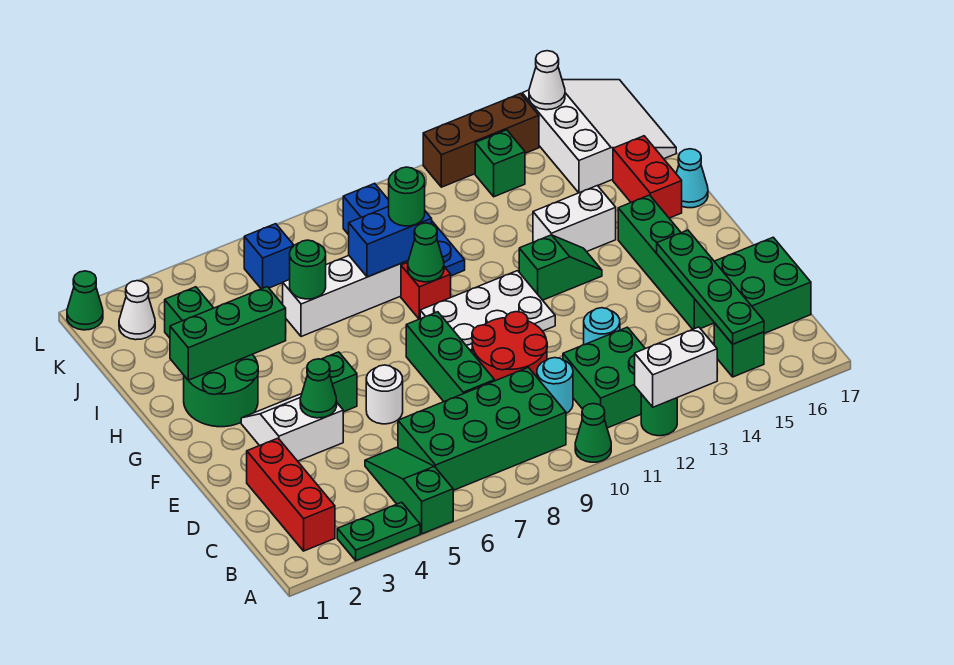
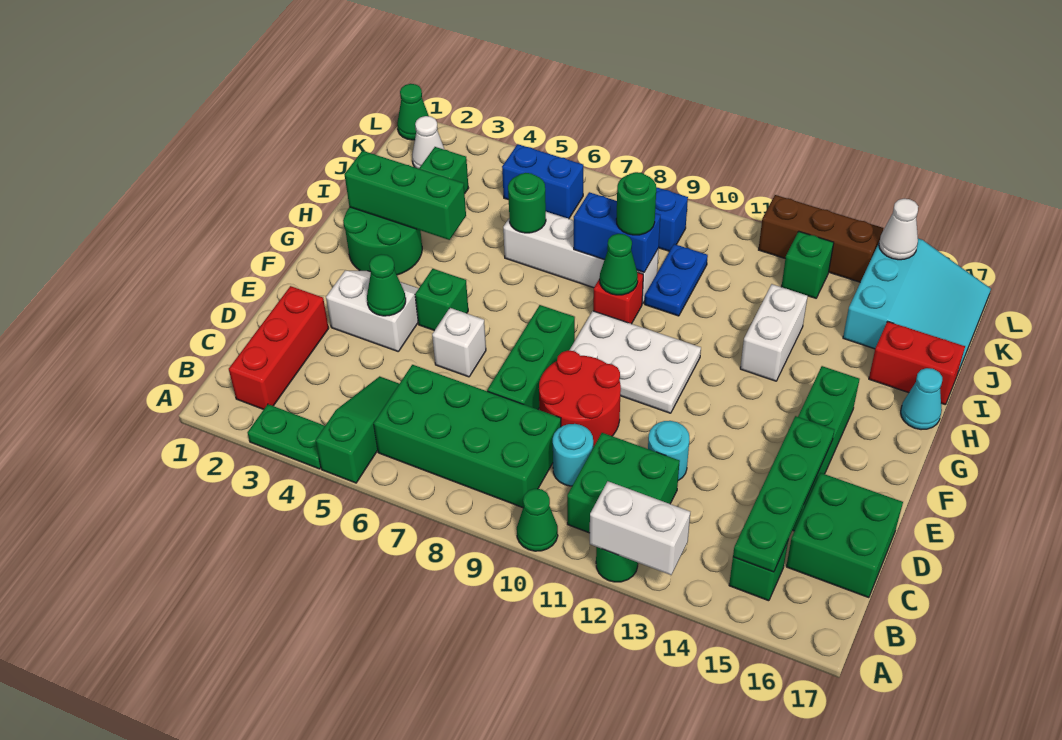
white round brick E6 level 1 -> white brick E6 level 1
green slope G12:G13 level 1 top 12 -> none
white brick H13:H14 level 1 -> white brick H13:I13 level 1
red brick H16:I16 level 1 -> red brick I16:I17 level 1
white slope J15:L17 level 1 top 15 -> cyan slope J15:L17 level 1 top 15
blue brick K6 level 1 -> blue brick K5:K6 level 1

